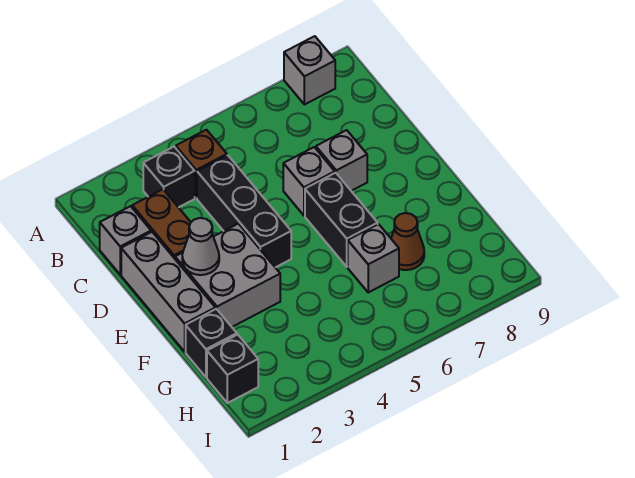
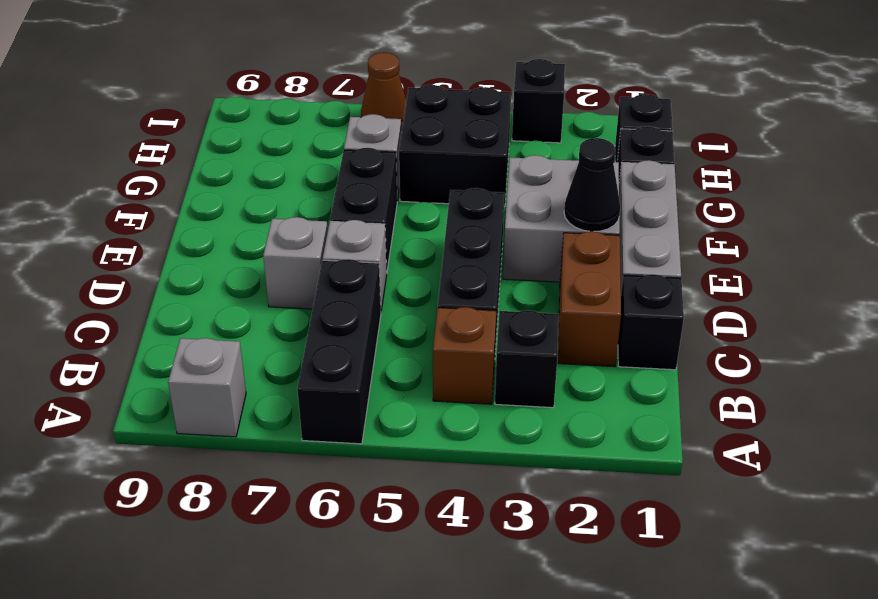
none -> black brick A6:C6 level 1
grey brick C1 level 1 -> black brick C1 level 1
grey cone E2 level 2 -> black cone E2 level 2
none -> black brick G4:H5 level 1
brown cone G7 level 1 -> brown cone I6 level 1
none -> black brick I3 level 1

